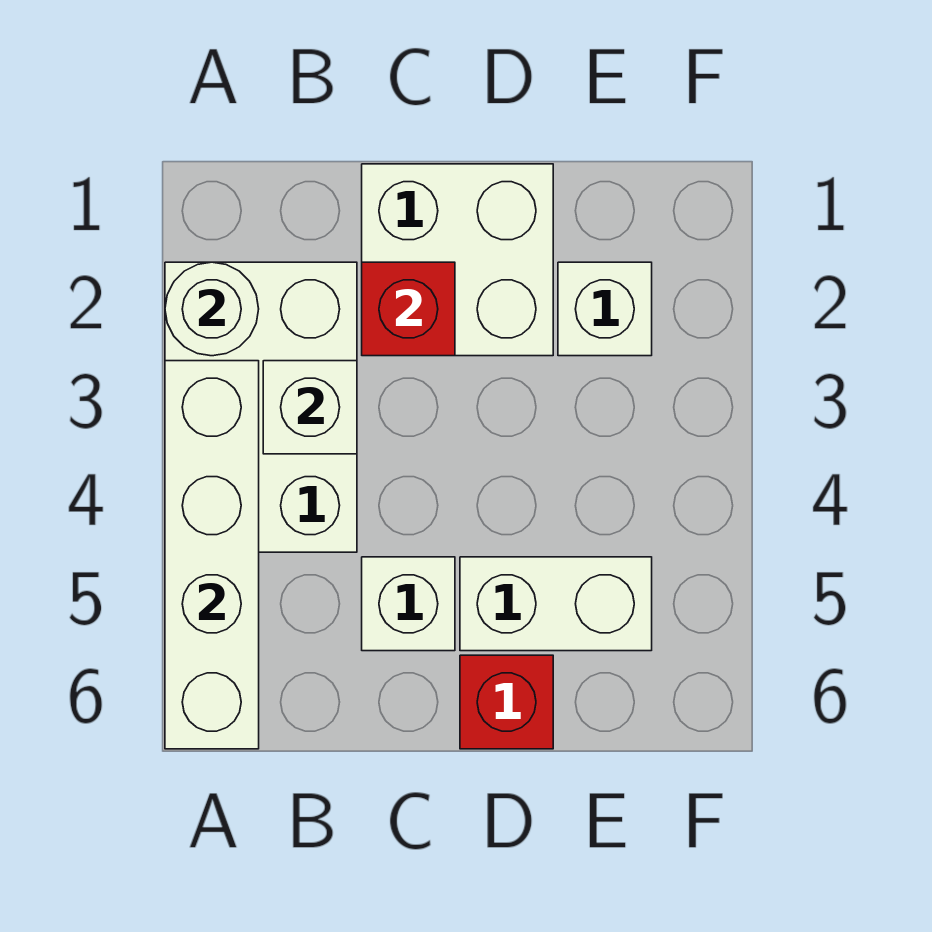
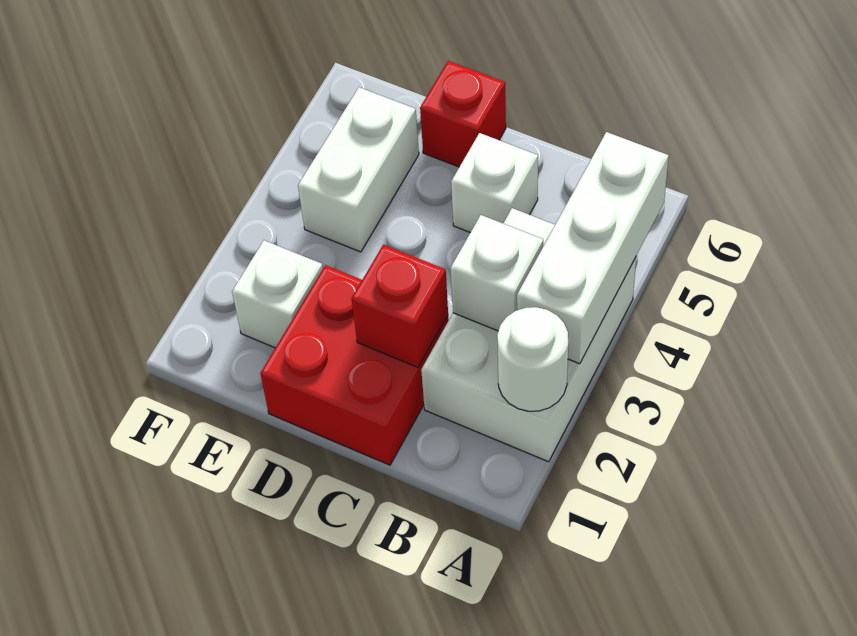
white brick A3:A6 level 2 -> white brick A3:A5 level 2
white brick C1:D2 level 1 -> red brick C1:D2 level 1
white brick D5:E5 level 1 -> white brick E4:E5 level 1

